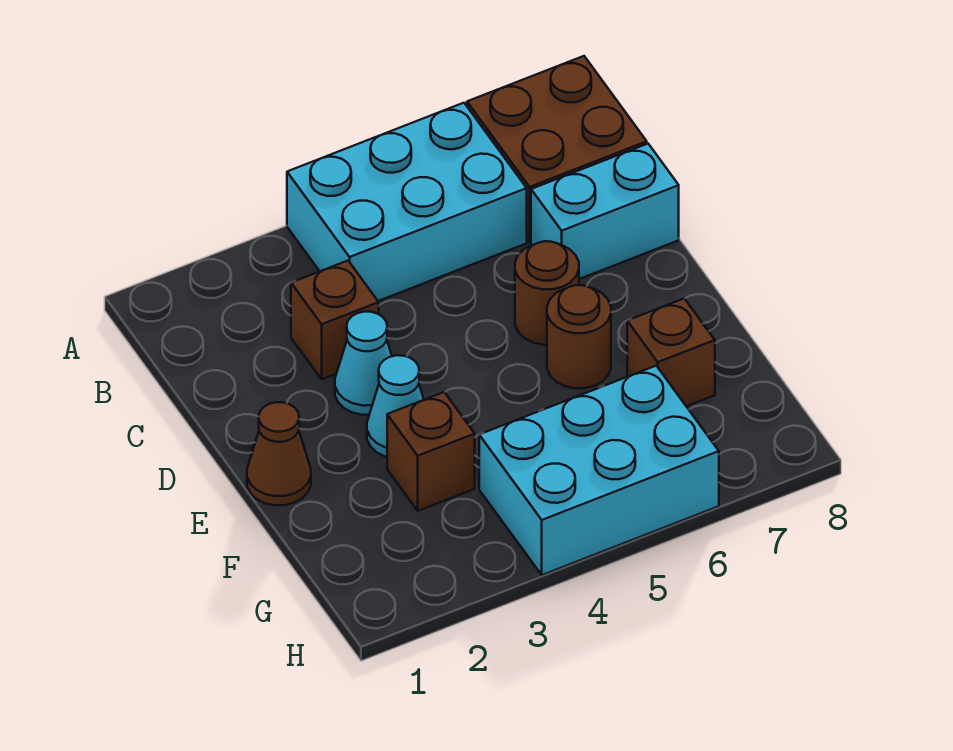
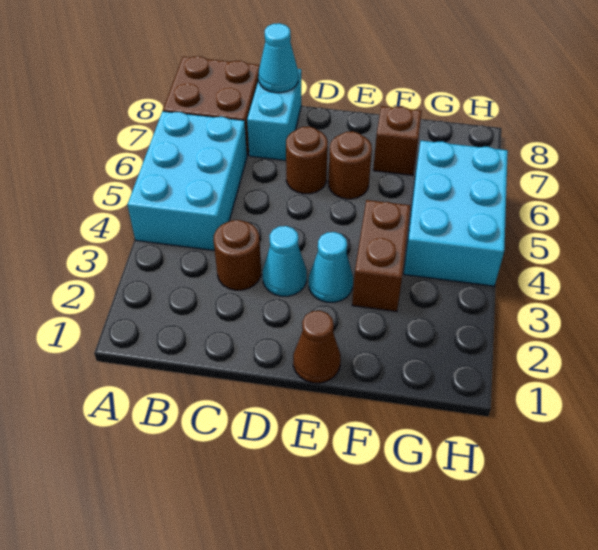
brown brick C3 level 1 -> brown round brick C3 level 1
none -> cyan cone C8 level 2
brown brick F3 level 1 -> brown brick F3:F4 level 1

